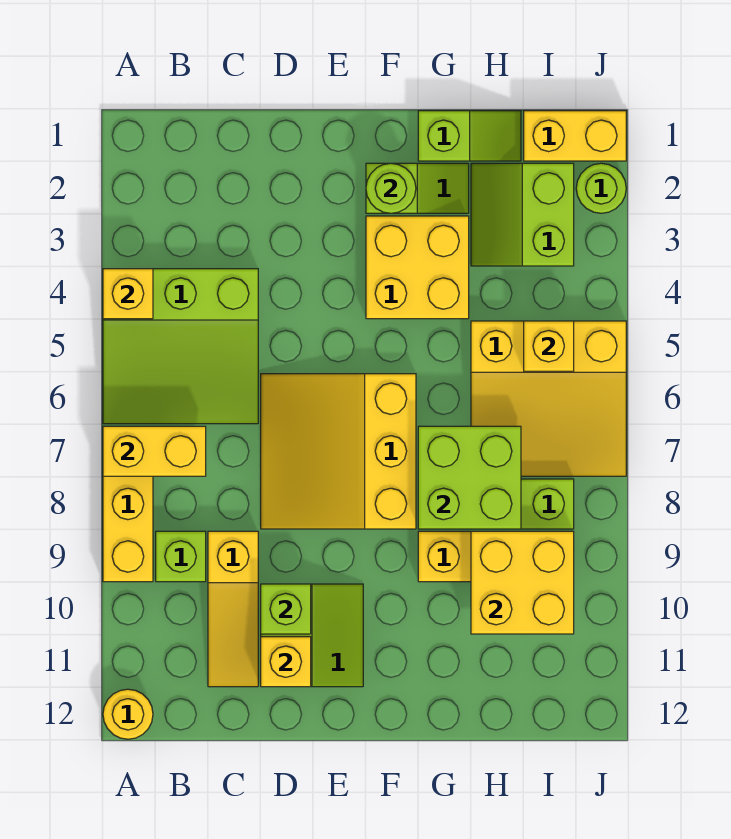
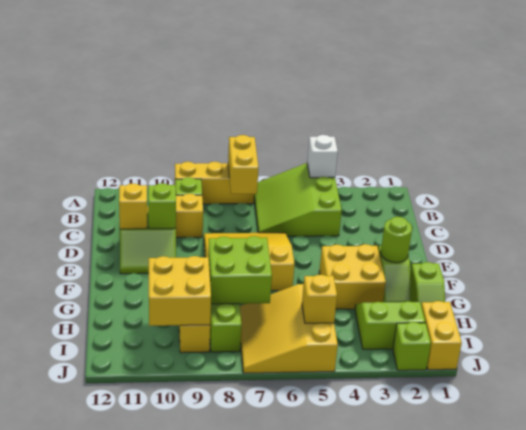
yellow brick A4 level 2 -> white brick A4 level 2
yellow round brick A12 level 1 -> none
lime round brick J2 level 1 -> lime brick J2 level 1

